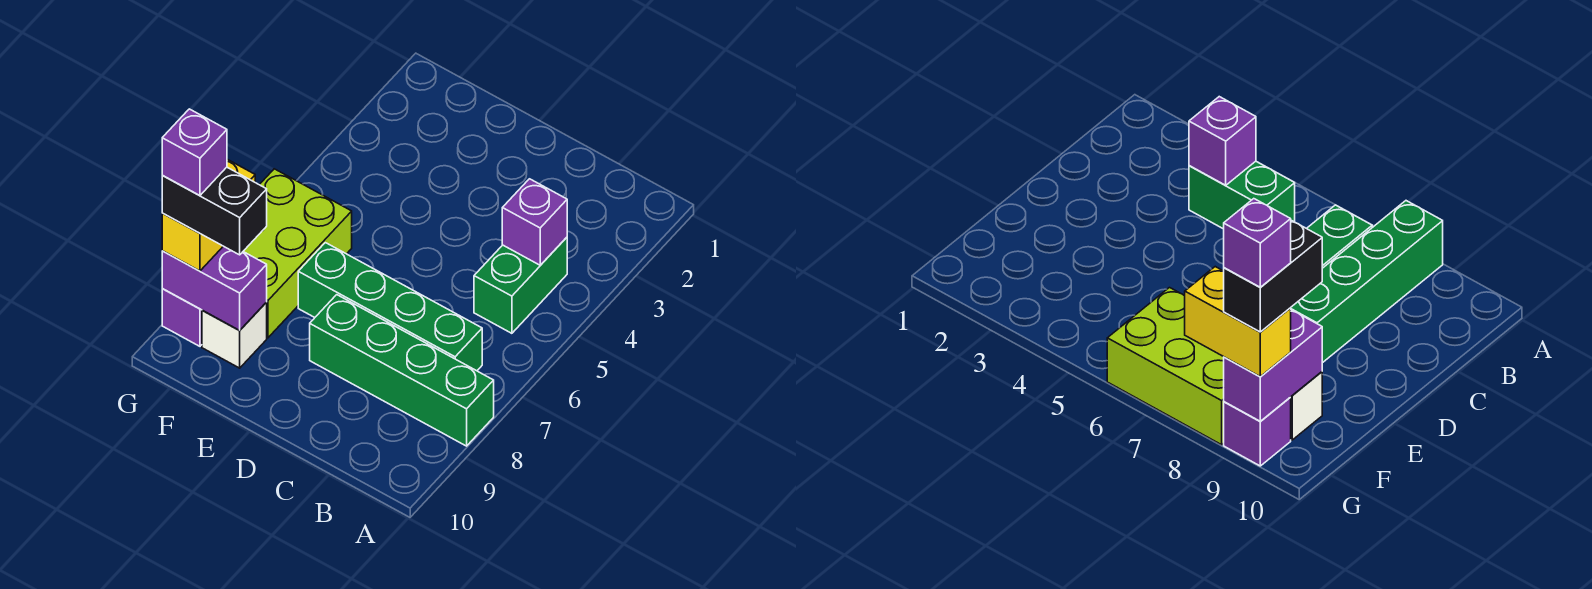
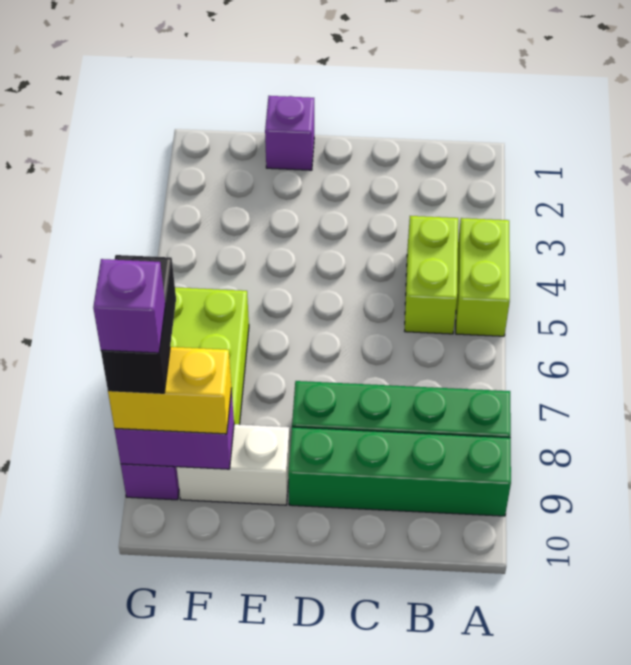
none -> lime brick A4:A5 level 1
green brick B4:B5 level 1 -> lime brick B4:B5 level 1
purple brick B4 level 2 -> purple brick E1 level 1
green brick B7:E7 level 1 -> green brick A9:D9 level 1
white brick F9 level 1 -> white brick E9:F9 level 1
black brick F9:G9 level 4 -> black brick G8:G9 level 4
yellow brick G8:G9 level 3 -> yellow brick F9:G9 level 3

